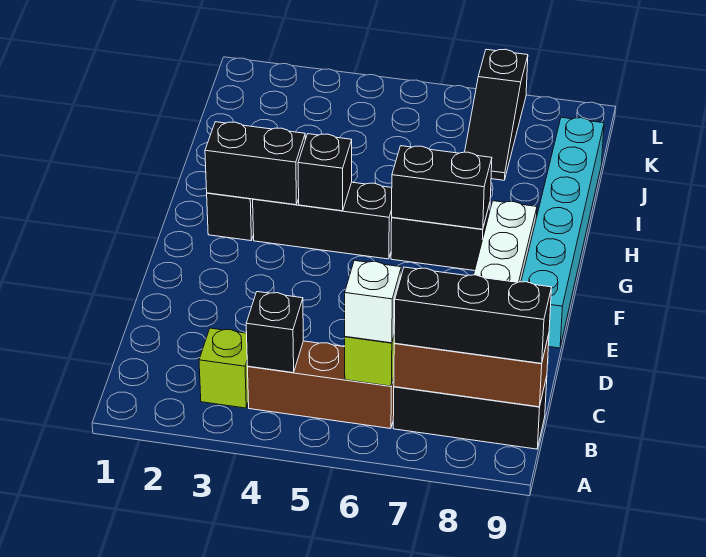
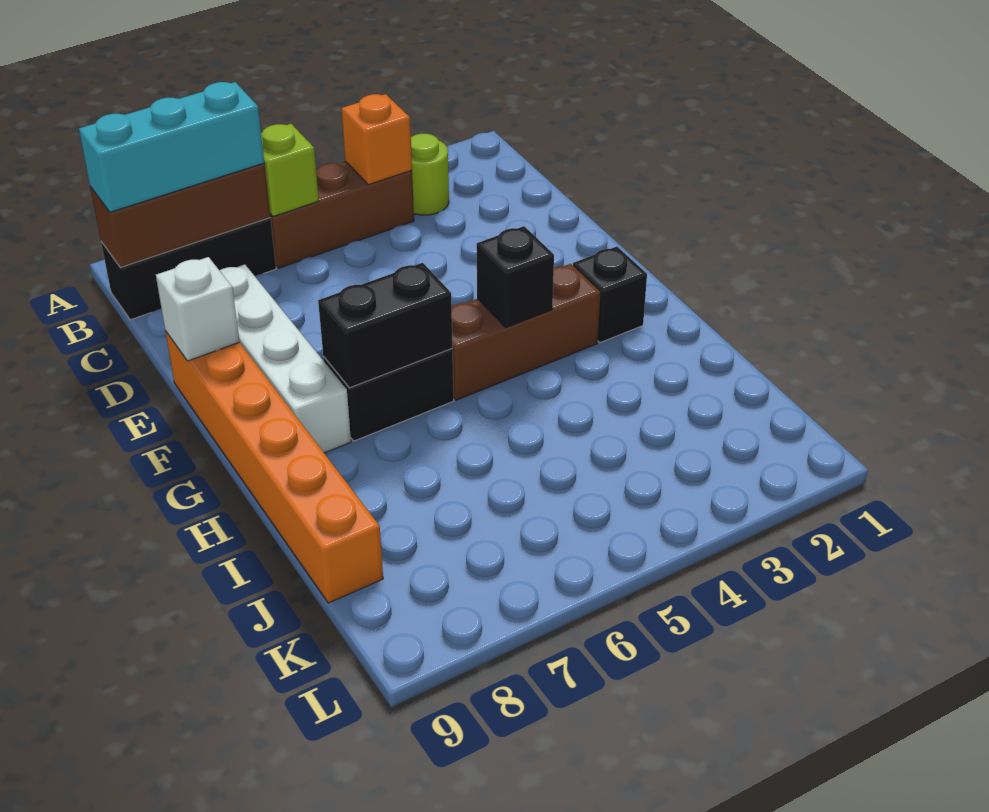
lime brick B3 level 1 -> lime round brick B3 level 1
black brick B4 level 2 -> orange brick B4 level 2
white brick B6 level 3 -> white brick E9 level 2
black brick B7:B9 level 3 -> cyan brick B7:B9 level 3
cyan brick E9:J9 level 1 -> orange brick E9:J9 level 1
black brick G2:G3 level 2 -> none
black brick G3:G5 level 1 -> brown brick G3:G5 level 1
black slope J7:L7 level 1 top L -> none

